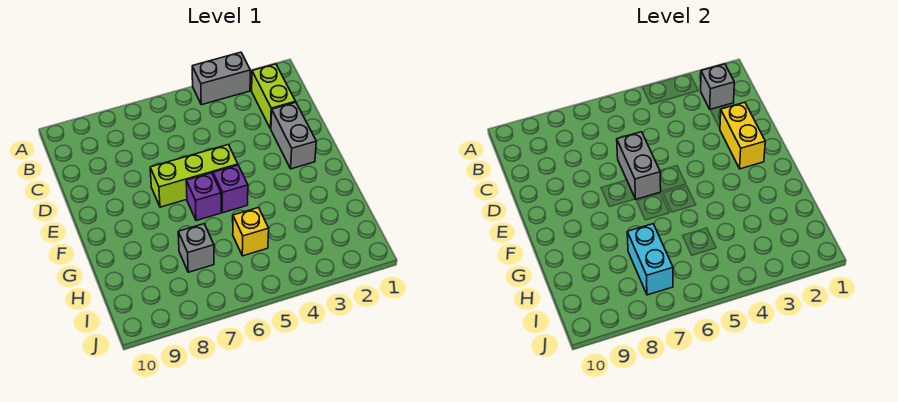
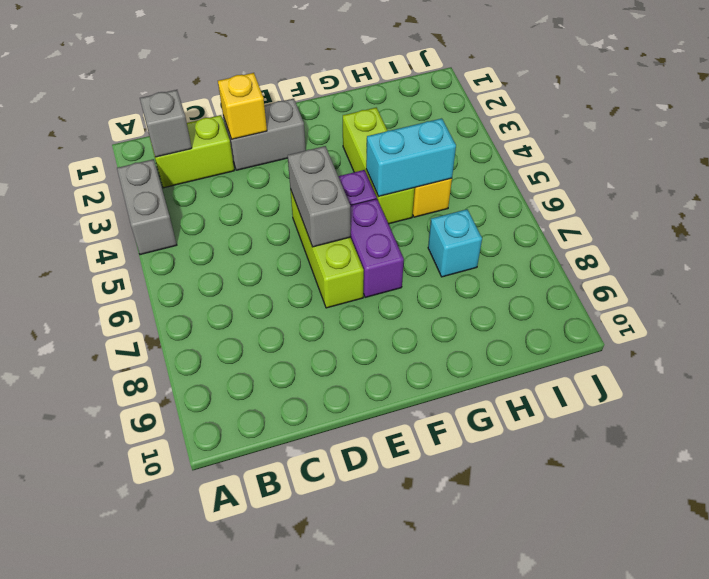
yellow brick D2:E2 level 2 -> yellow brick D2 level 2
grey brick D6:E6 level 2 -> grey brick E5:E6 level 2
purple brick F6 level 1 -> purple brick F6:F7 level 1
none -> lime brick G3:G5 level 1
grey brick H7 level 1 -> cyan brick H7 level 1
cyan brick H7:I7 level 2 -> cyan brick G5:H5 level 2

